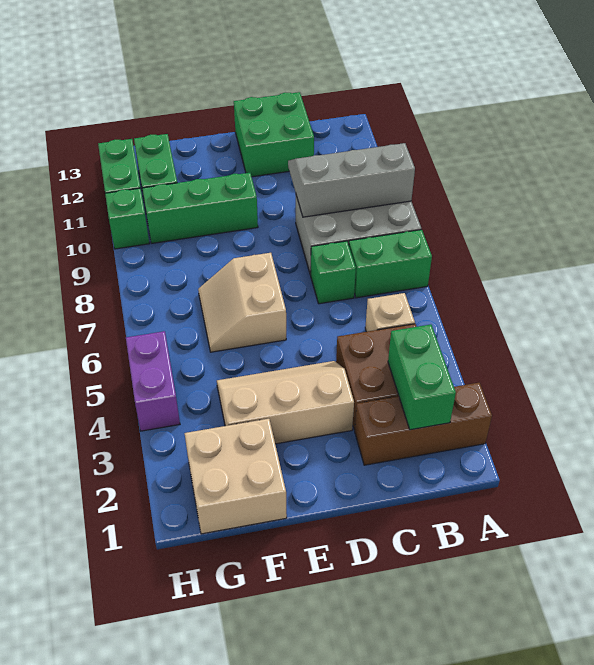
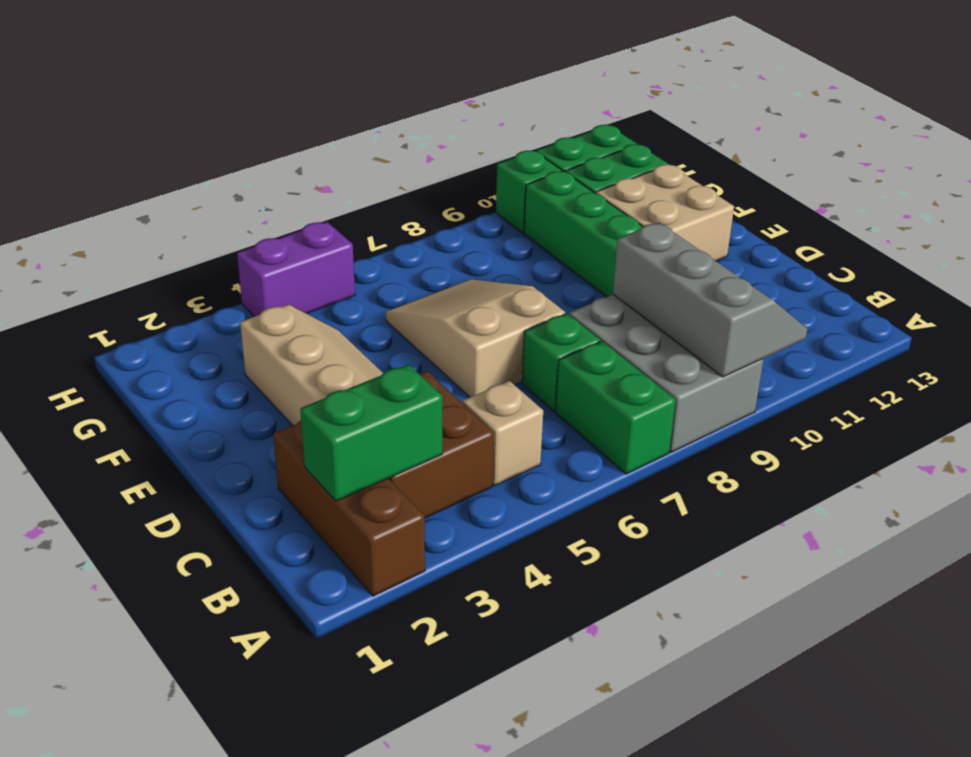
green brick C12:D13 level 1 -> none
tan slope E6:F7 level 1 top E -> tan slope D6:F7 level 1 top D
tan brick F1:G2 level 1 -> tan brick E11:F12 level 1

